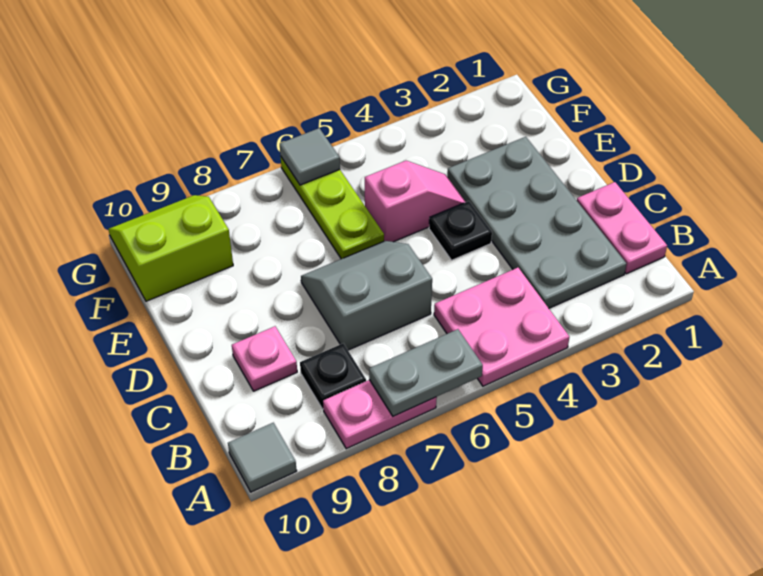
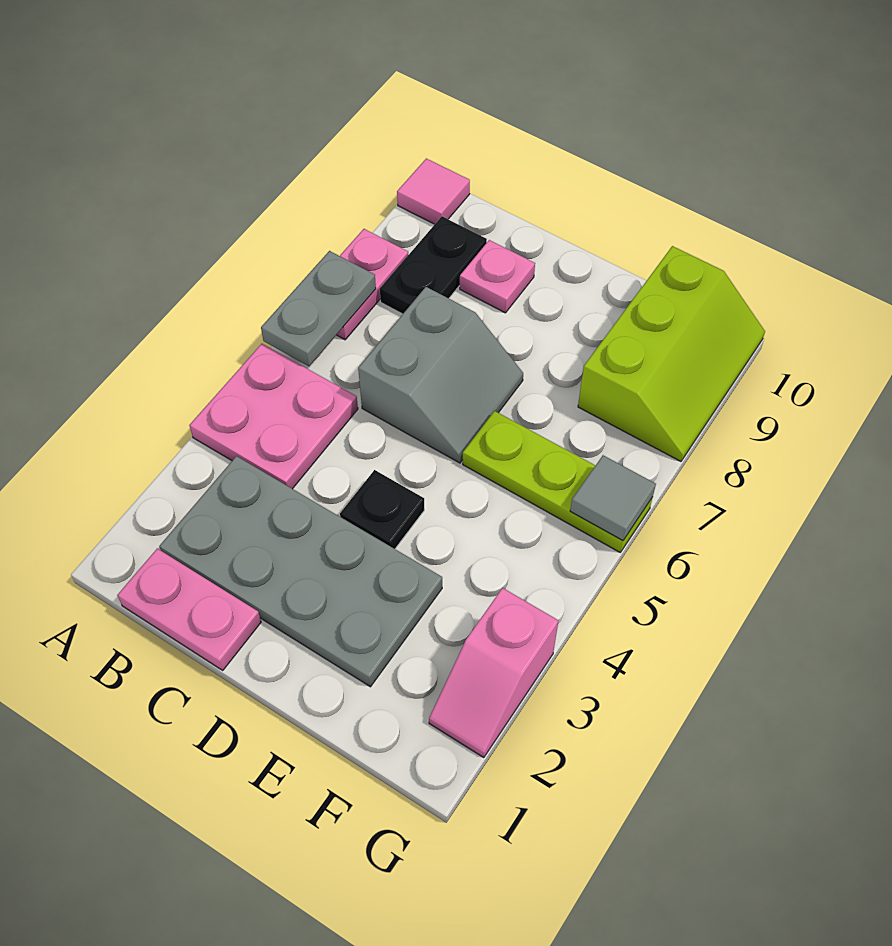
grey tile A10 level 1 -> pink tile A10 level 1
black plate B8 level 1 -> black plate B8:B9 level 1
pink slope E4:E5 level 1 top 5 -> pink slope G2:G3 level 1 top 3
lime slope F9:G10 level 1 top F -> lime slope F8:G10 level 1 top F

